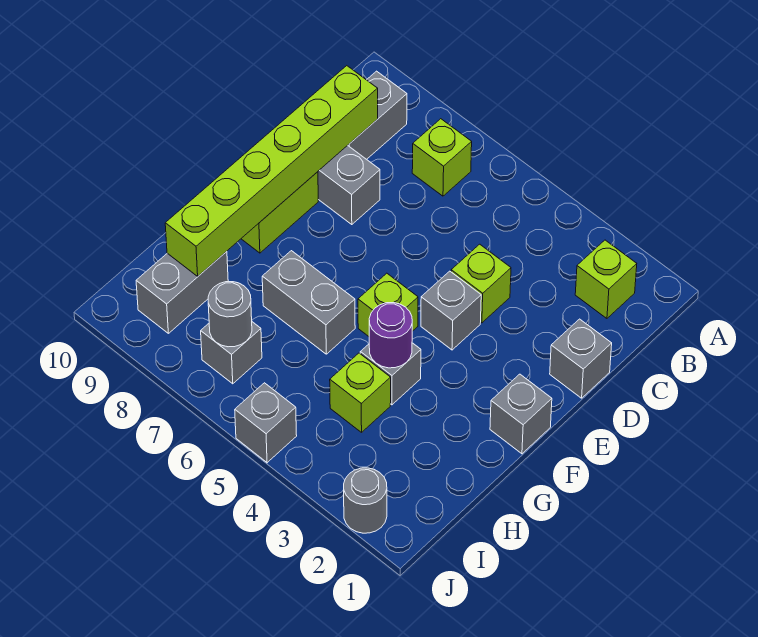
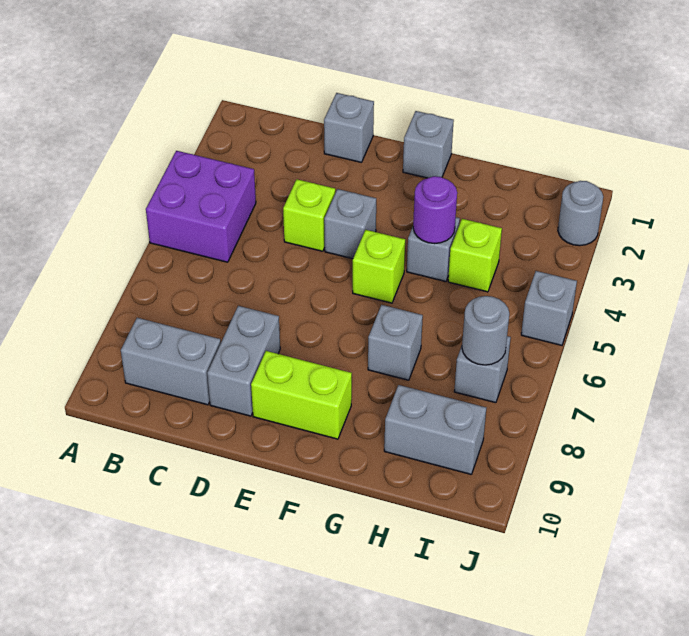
none -> purple brick A4:B5 level 1
lime brick B2 level 1 -> none
lime brick B7 level 1 -> none
lime brick C9:H9 level 2 -> none
grey brick G6:G7 level 1 -> grey brick G7 level 1

